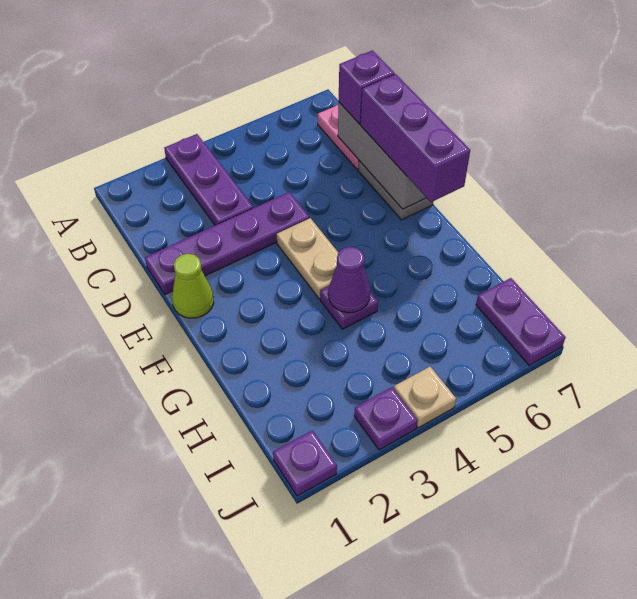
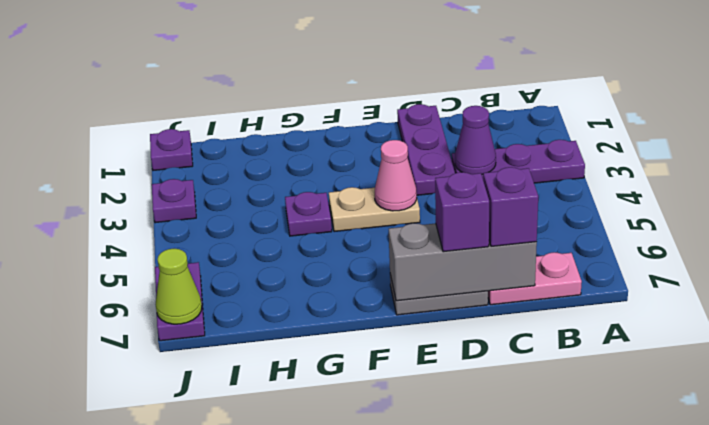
purple plate D1:D4 level 1 -> purple plate D1:D3 level 1
purple brick D7:F7 level 3 -> purple brick D7 level 3
lime cone E1 level 1 -> lime cone J7 level 2
none -> pink cone E4 level 2
purple cone G4 level 2 -> purple cone C3 level 2
purple plate I7:J7 level 1 -> purple plate J6:J7 level 1
tan plate J4 level 1 -> none

